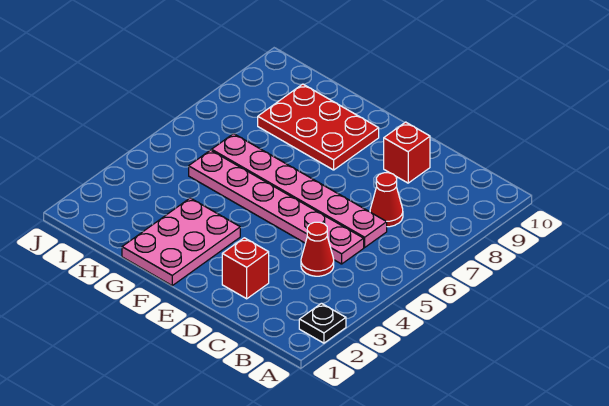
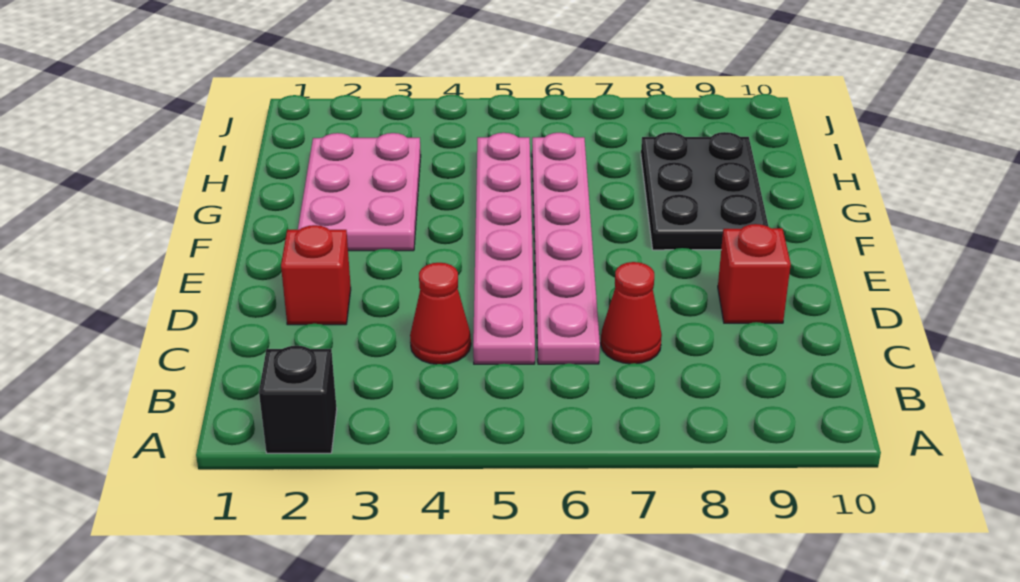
black plate A2 level 1 -> black brick A2 level 1
pink plate F1:G3 level 1 -> pink plate F2:H3 level 1
red plate F8:H9 level 1 -> black plate F8:H9 level 1

